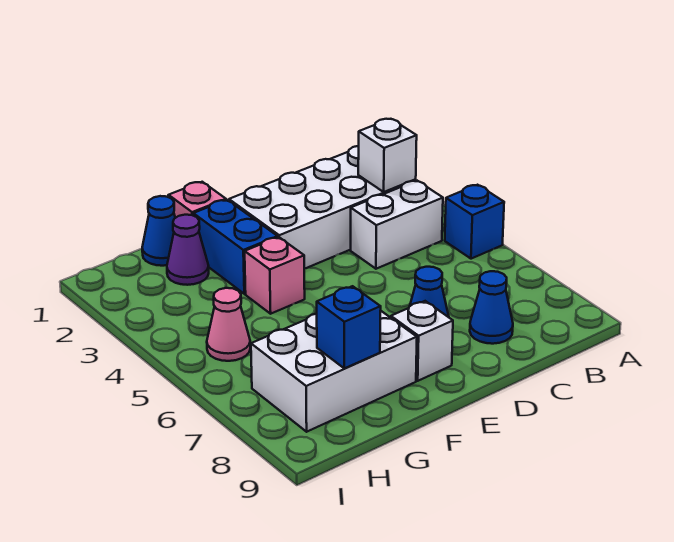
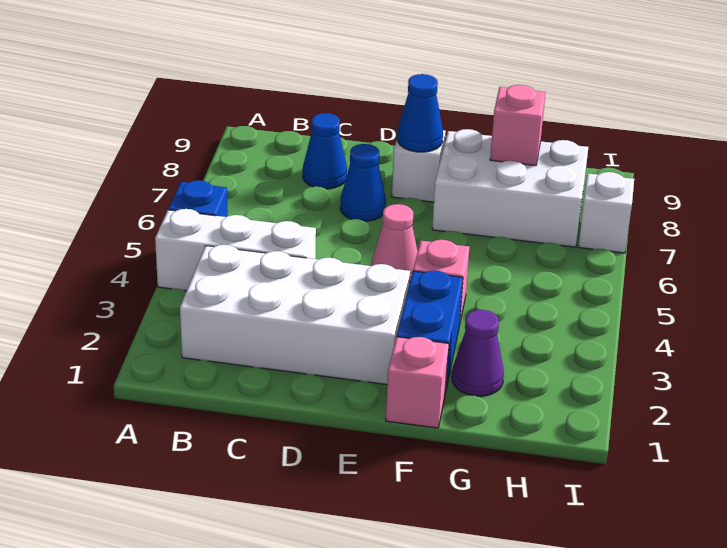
white brick B3 level 2 -> white brick I7 level 1
white brick B4:C4 level 1 -> white brick A4:C4 level 1
blue cone G1 level 1 -> blue cone E8 level 2
blue brick G8 level 2 -> pink brick G8 level 2
pink cone H5 level 1 -> pink cone E5 level 1

